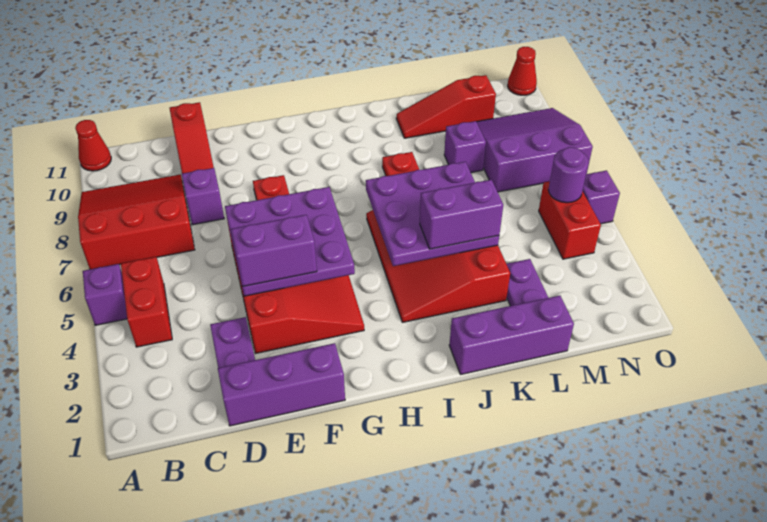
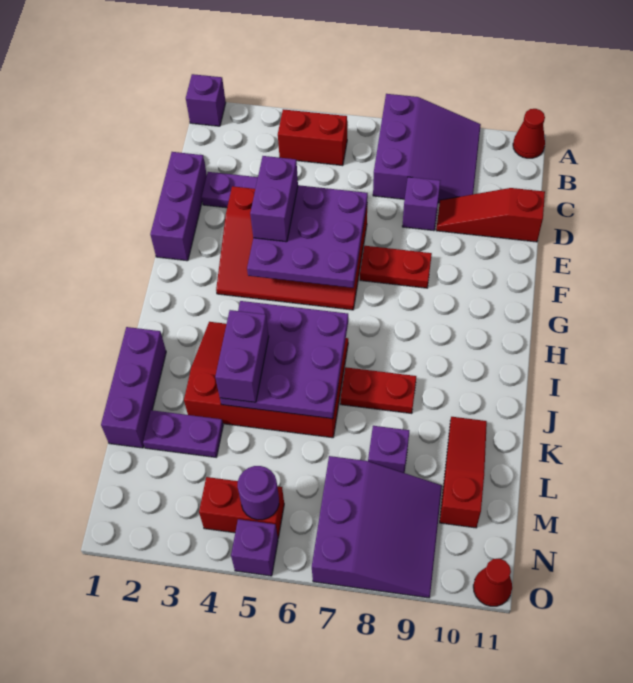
purple brick A5 level 1 -> purple brick A1 level 1
red slope A7:C9 level 1 top 7 -> purple slope A7:C9 level 1 top 7

